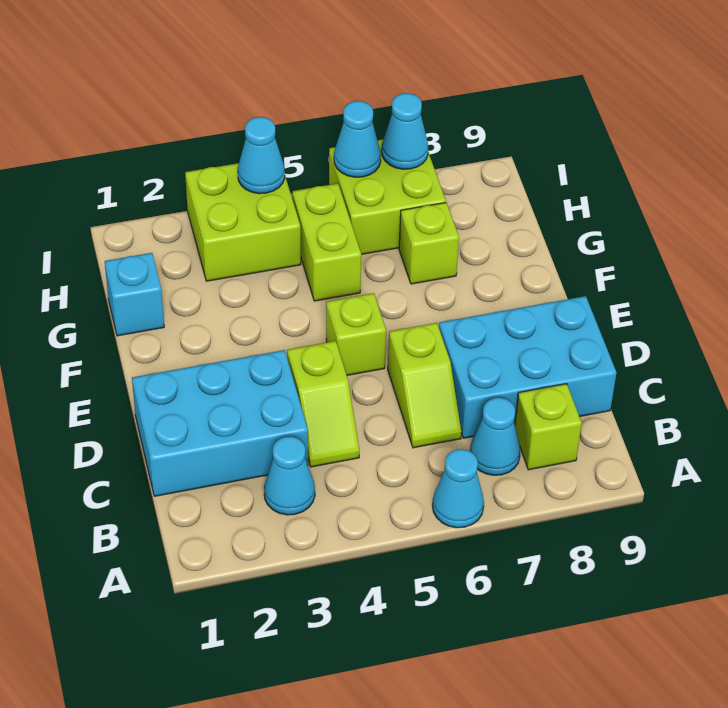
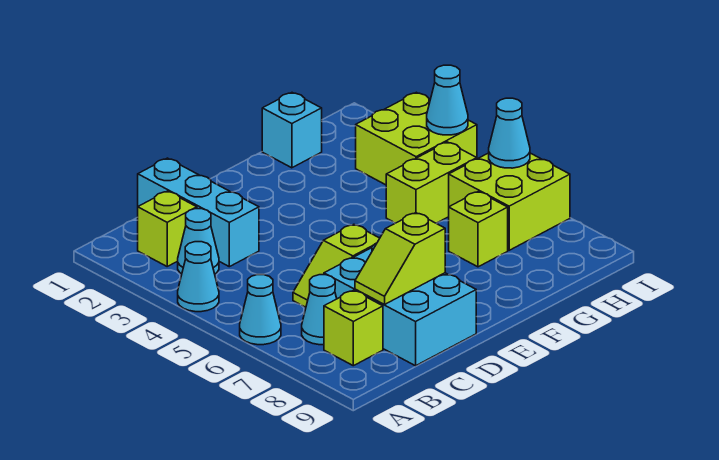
cyan brick C1:D3 level 1 -> cyan brick C1:C3 level 1
lime slope C4:D4 level 1 top D -> lime slope C8:D8 level 2 top D
lime brick E5 level 1 -> lime brick B2 level 1
cyan cone I7 level 2 -> cyan cone A4 level 1

